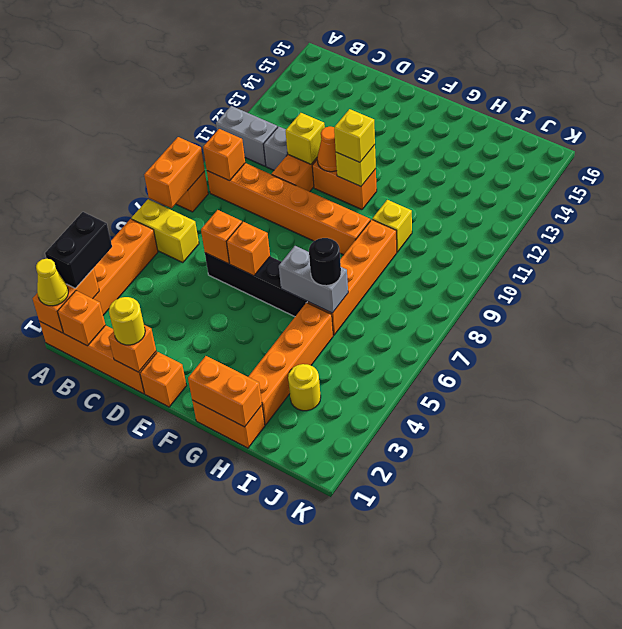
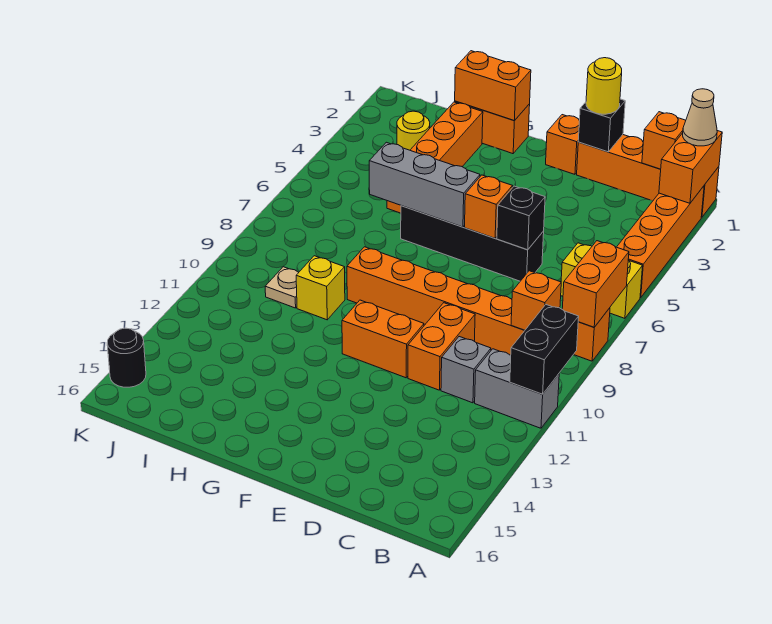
yellow cone A1 level 3 -> tan cone A1 level 3
black brick A2:A3 level 3 -> black brick A10:A11 level 2
orange brick D1 level 2 -> black brick D1 level 2
orange brick D6 level 2 -> black brick D6 level 2
yellow brick D11 level 2 -> none
orange cone E11 level 2 -> none
yellow brick F11 level 2 -> none
yellow brick F11 level 3 -> none
grey brick G6:H6 level 2 -> grey brick F6:H6 level 2
orange brick H6:H9 level 1 -> none
black round brick H6 level 3 -> black round brick K15 level 1
none -> tan plate I10 level 1

